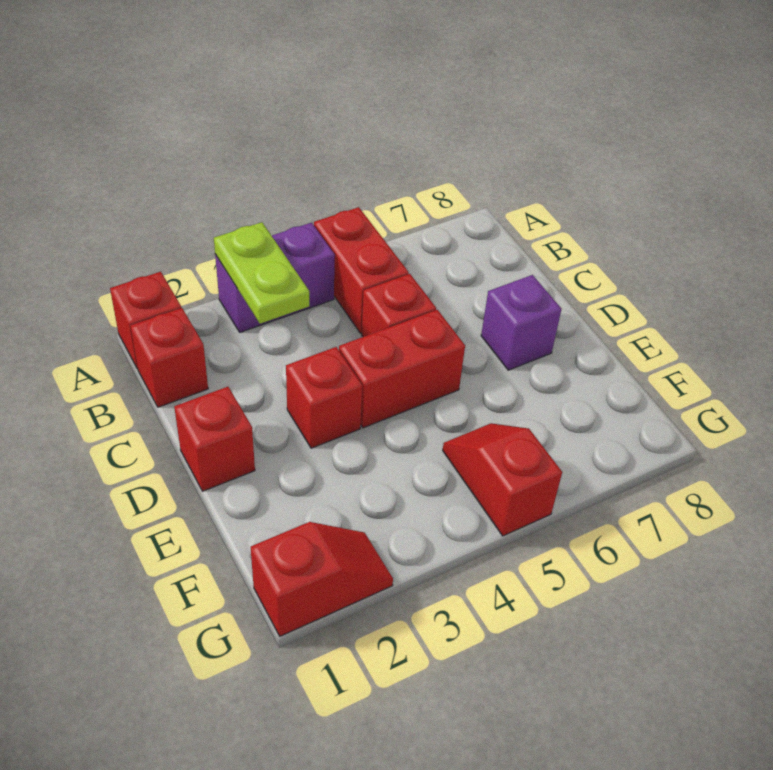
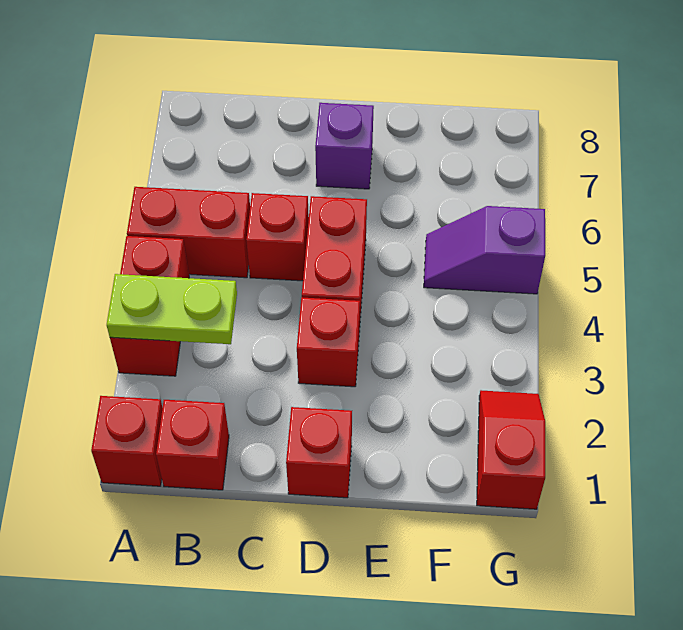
purple brick A3:A4 level 1 -> red brick A3:A4 level 1
red slope F5:G5 level 1 top G -> purple slope F5:G5 level 1 top G

